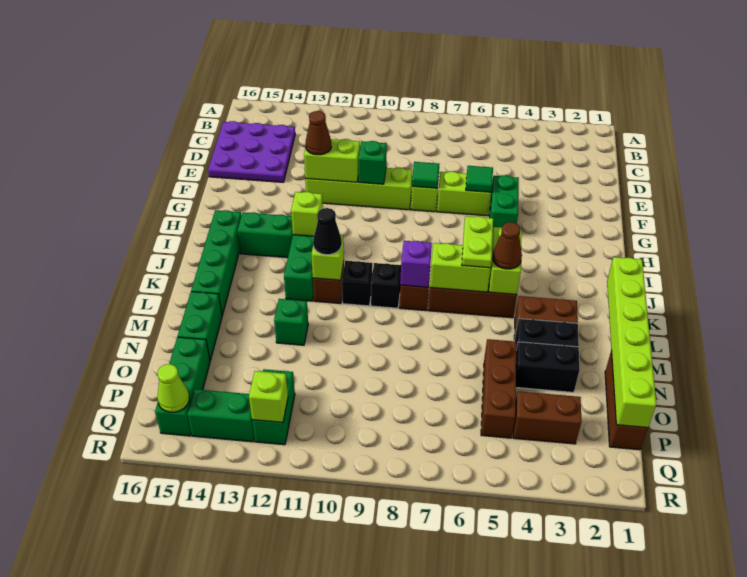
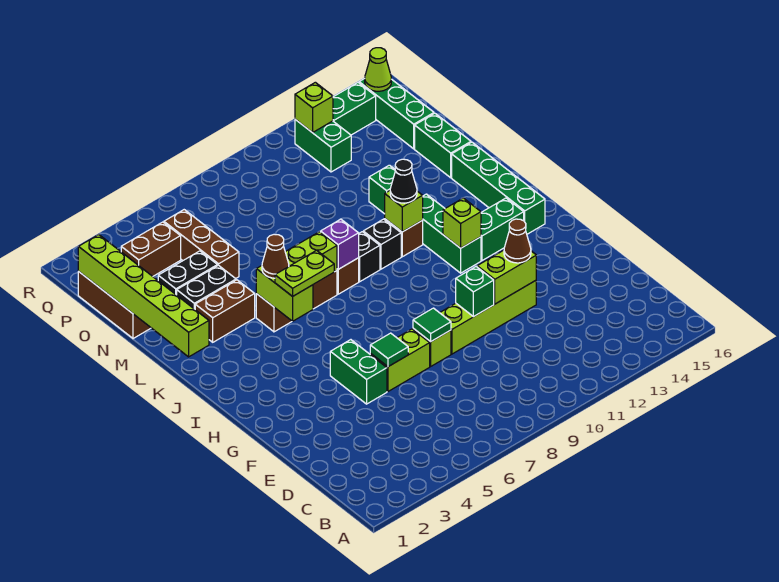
purple plate C14:E16 level 1 -> none
lime plate J6:K6 level 3 -> lime plate J5:J6 level 3

